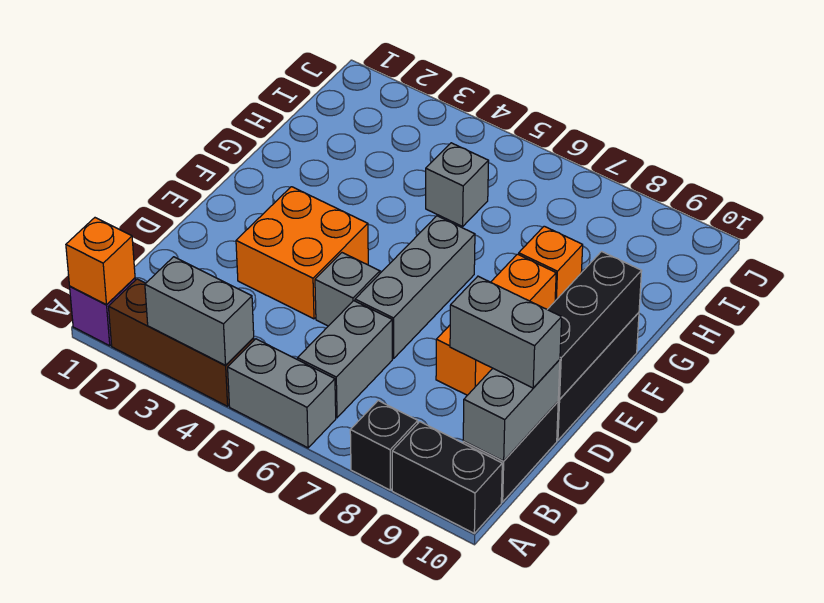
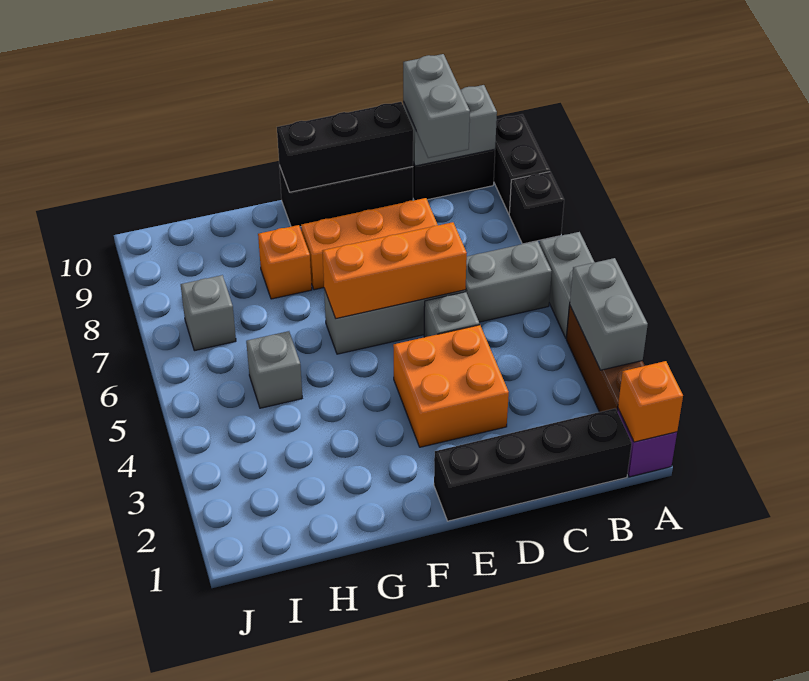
none -> black brick B1:E1 level 1
none -> orange brick D6:F6 level 2
none -> grey brick I7 level 1

